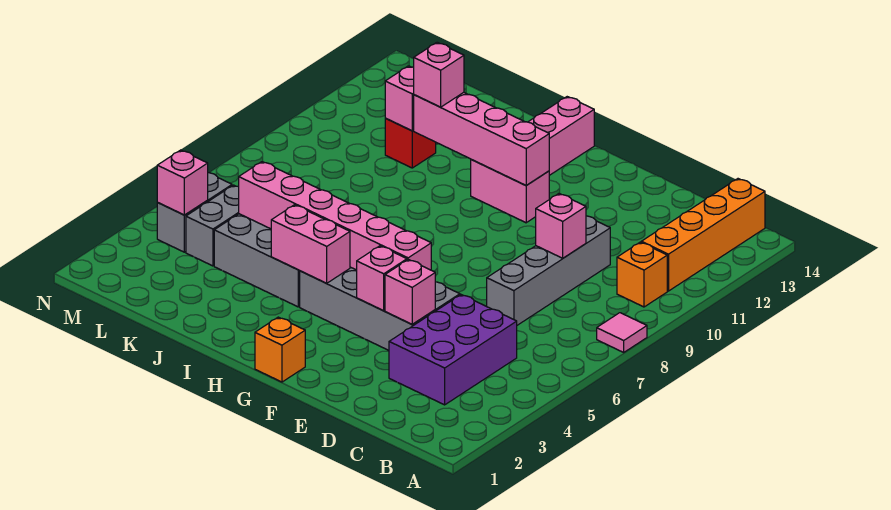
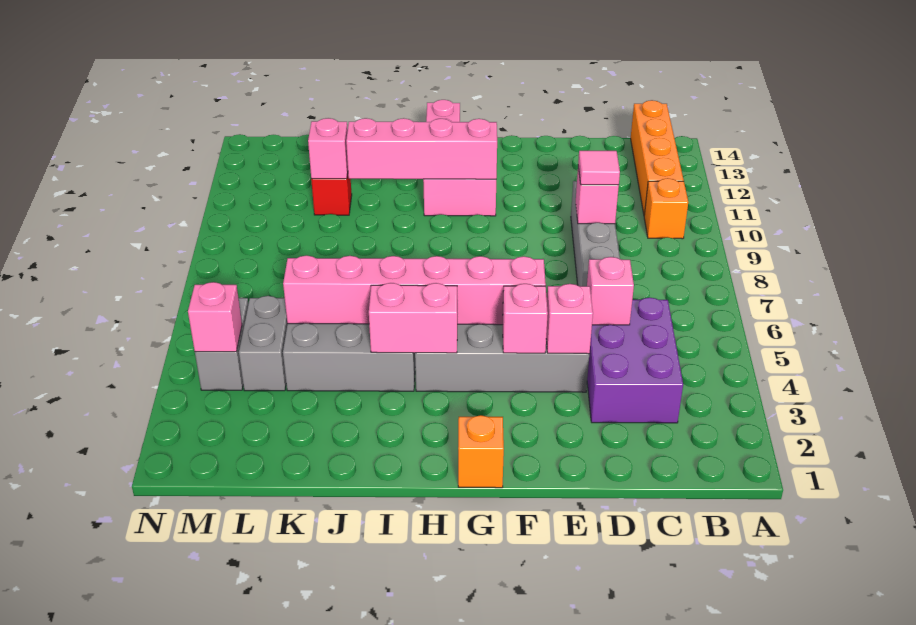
pink tile A8 level 1 -> pink tile D9 level 3
pink brick J11 level 3 -> pink brick D5 level 2

